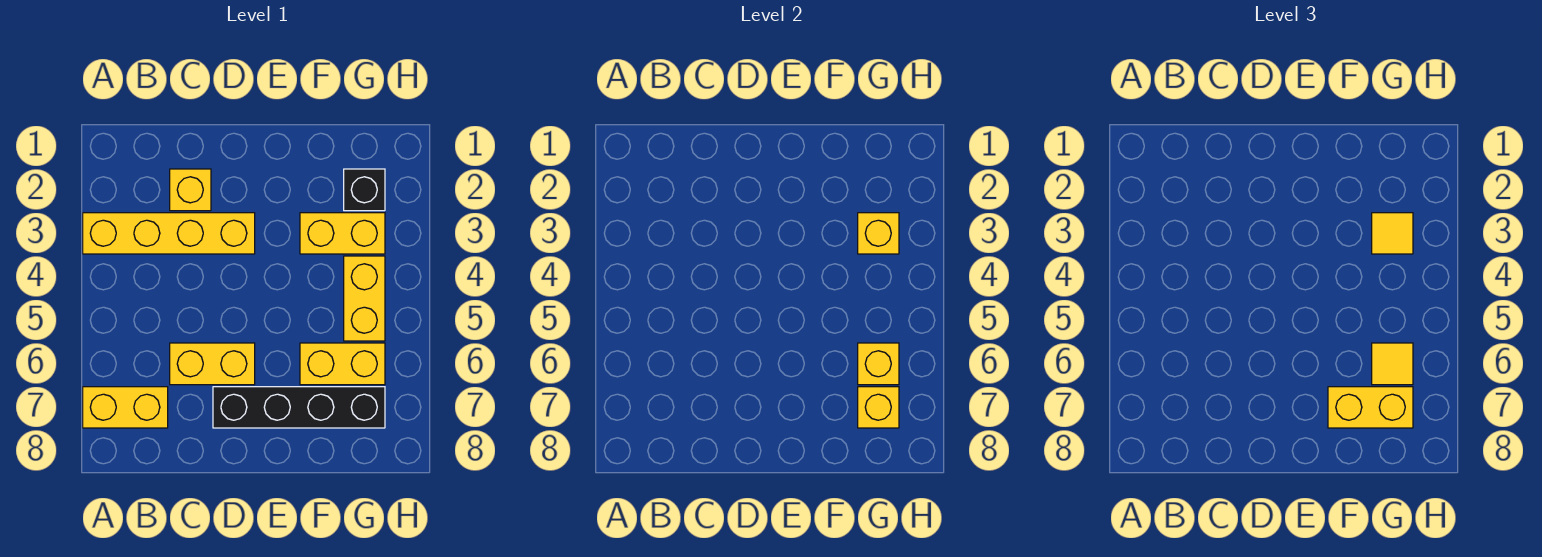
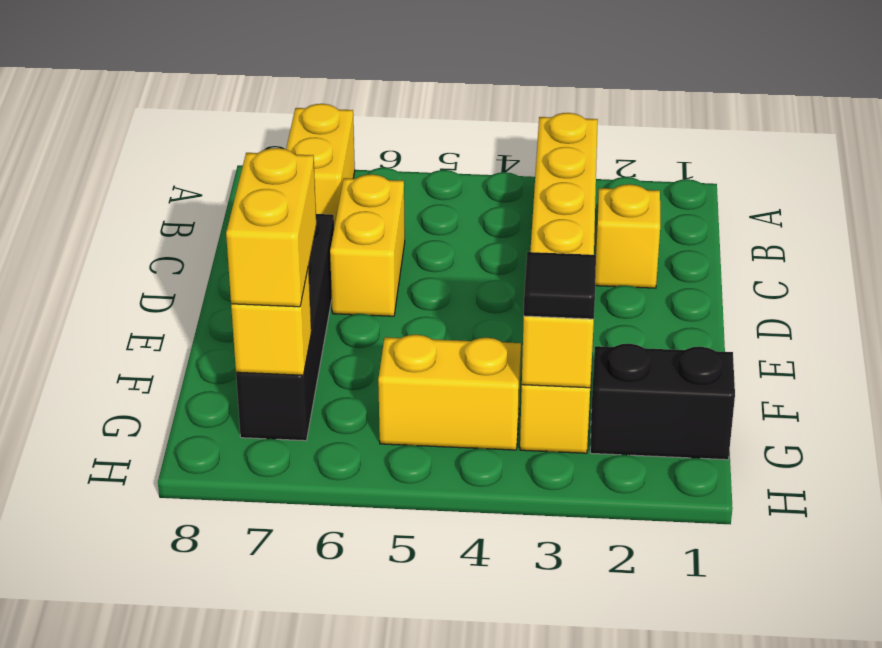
yellow brick F6:G6 level 1 -> none
black brick G2 level 1 -> black brick G1:G2 level 1
yellow tile G3 level 3 -> black tile G3 level 3
yellow brick G6 level 2 -> none
yellow tile G6 level 3 -> none

